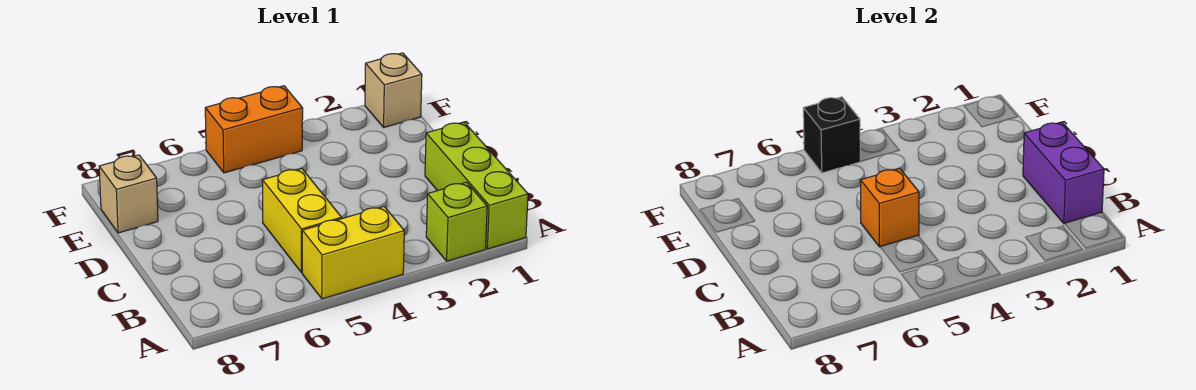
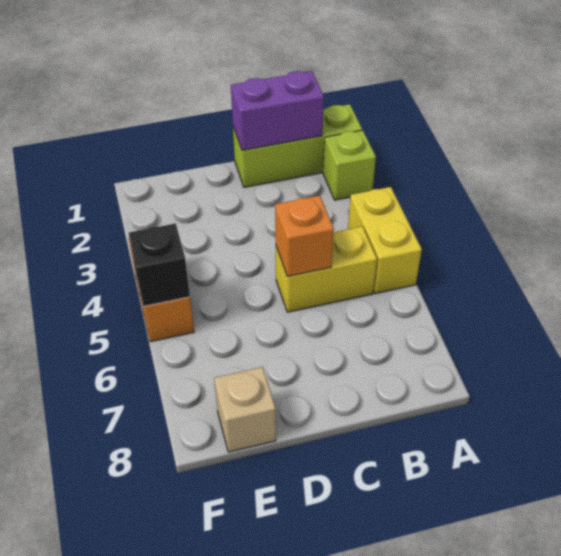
tan brick F1 level 1 -> none

